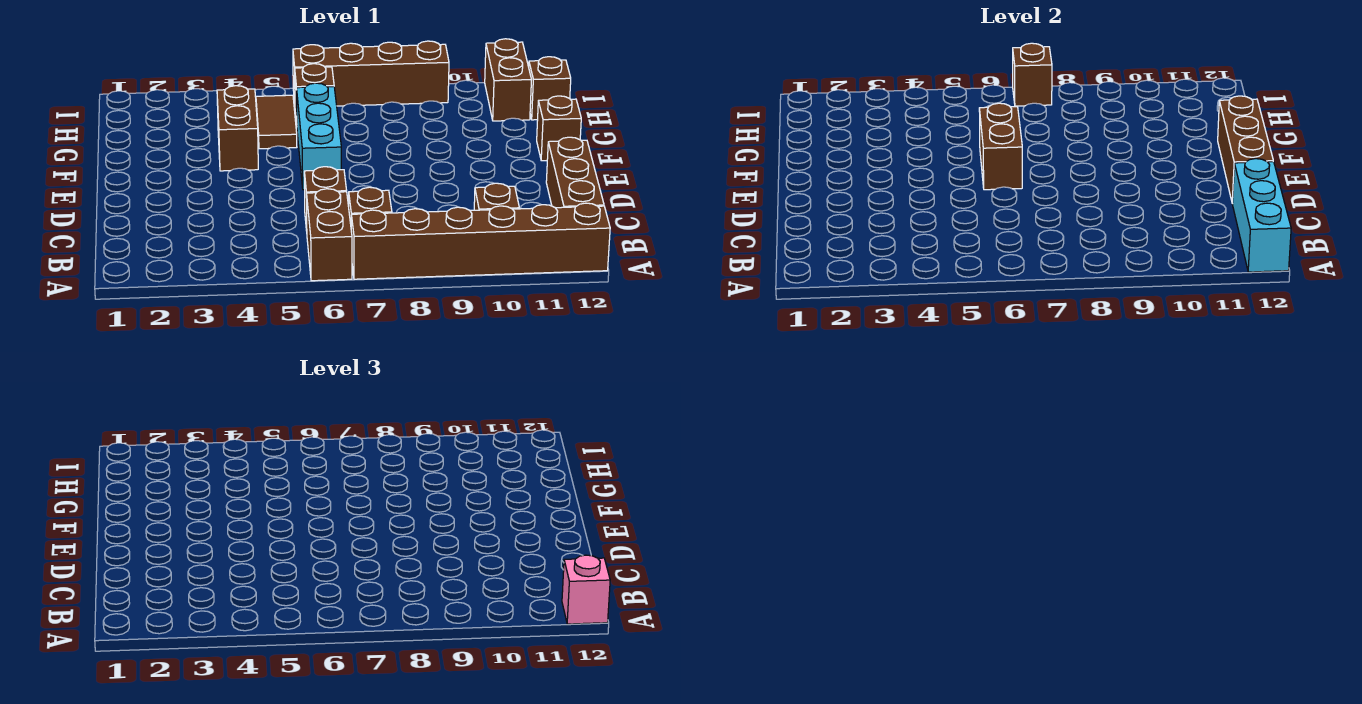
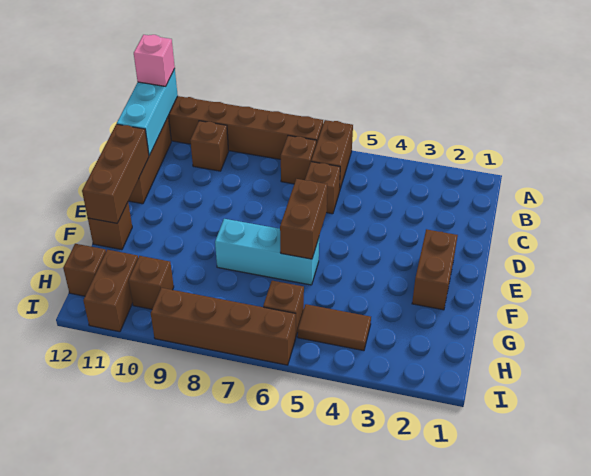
cyan brick E6:G6 level 1 -> cyan brick F6:F8 level 1
brown brick F4:G4 level 1 -> brown brick E2:F2 level 1
brown tile G5:H5 level 1 -> brown tile H4:H5 level 1
brown brick I7 level 2 -> brown brick H10 level 1

